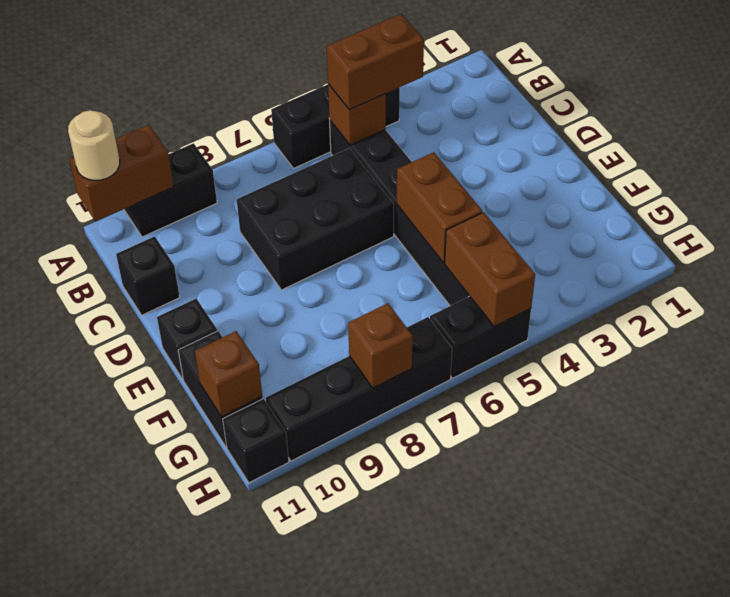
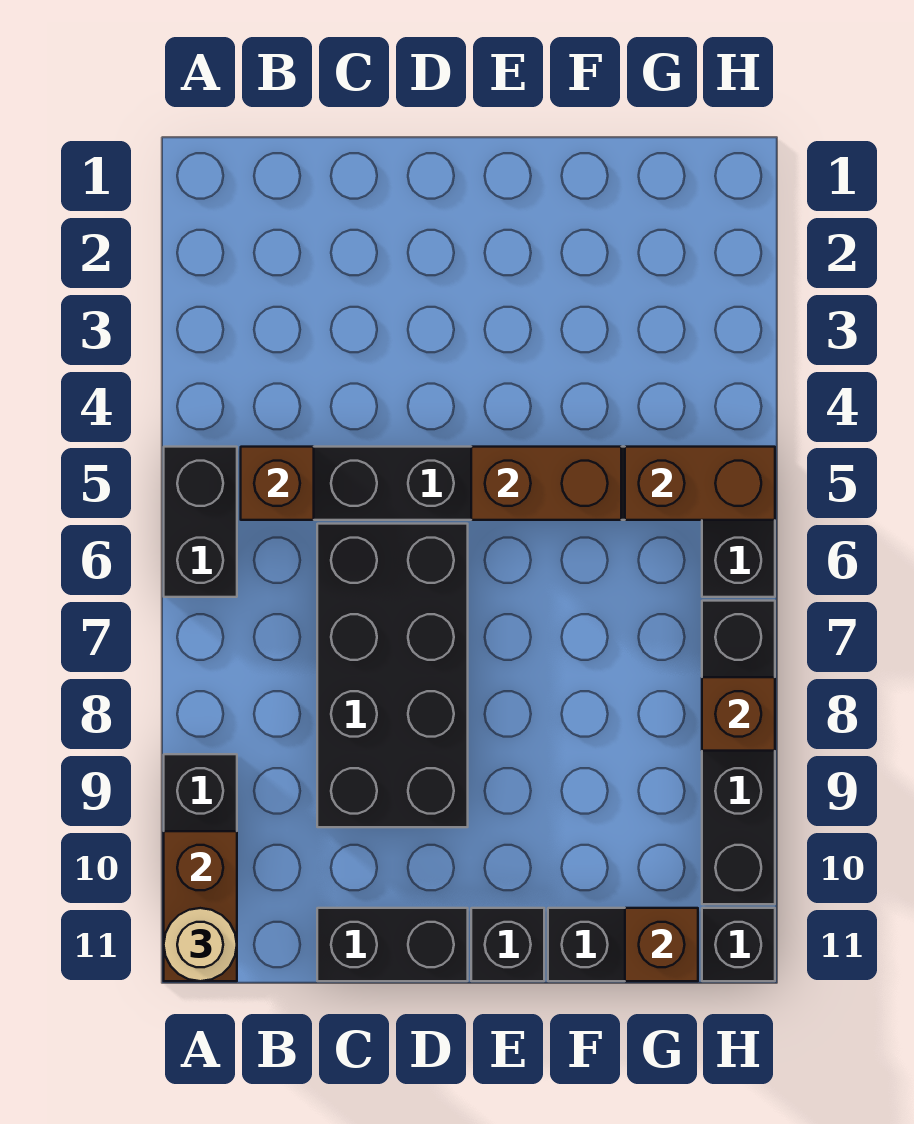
black brick A4:A6 level 1 -> black brick A5:A6 level 1
brown brick B4:B5 level 3 -> none
black brick C6:D8 level 1 -> black brick C6:D9 level 1
black brick C11 level 1 -> black brick C11:D11 level 1

